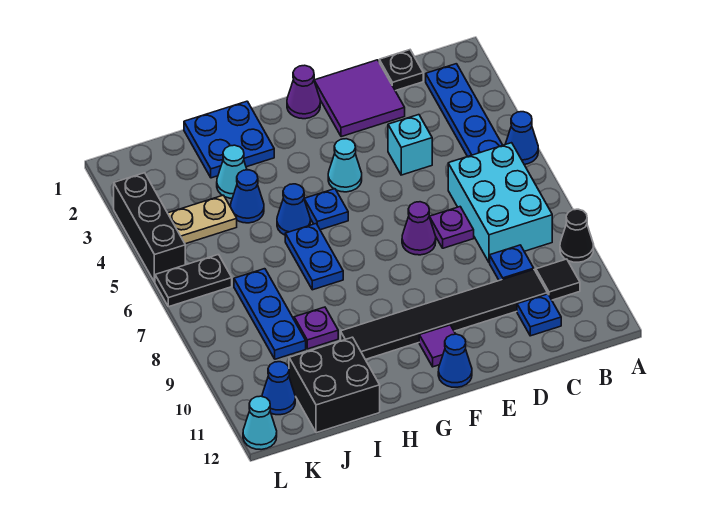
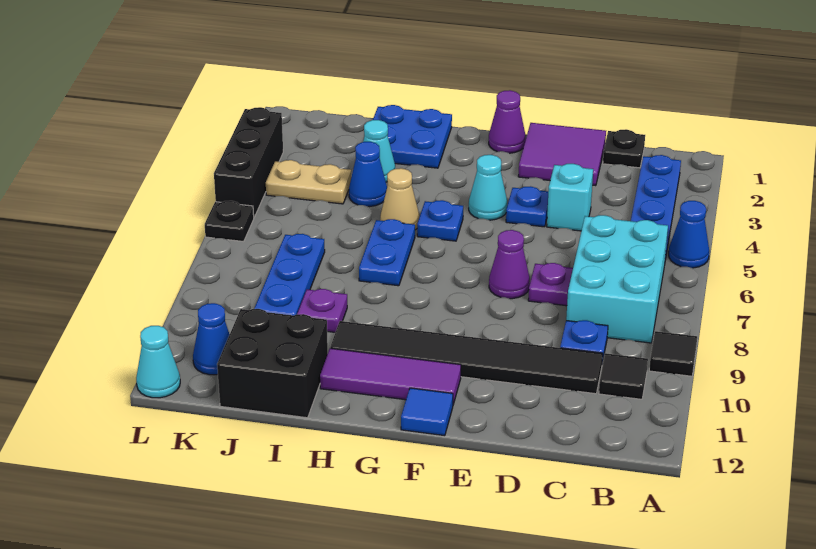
black cone A9 level 1 -> black tile A9 level 1
blue plate C11 level 1 -> blue plate E4 level 1
purple tile F11 level 1 -> purple tile F11:H11 level 1
blue cone F12 level 1 -> blue tile F12 level 1
blue cone H5 level 1 -> tan cone H5 level 1
black plate K6:L6 level 1 -> black plate L6 level 1

